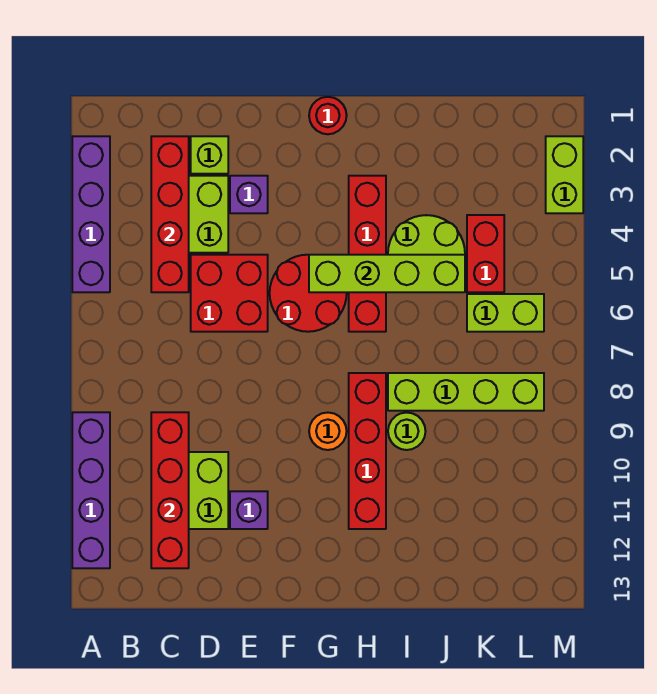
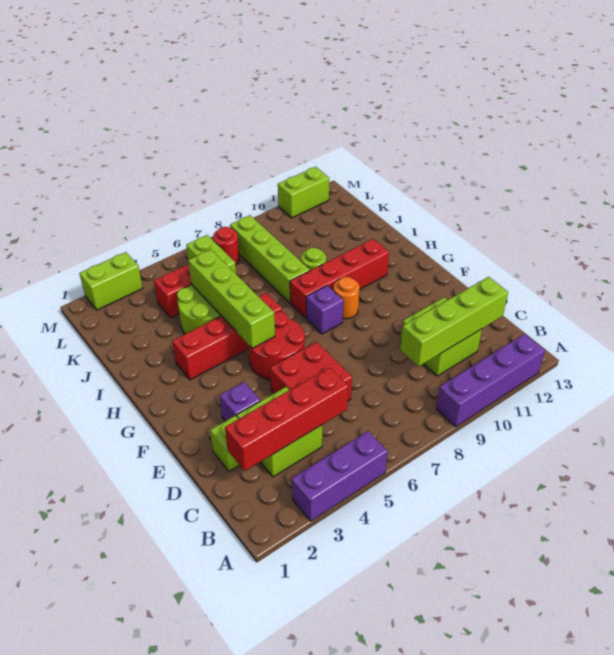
purple brick A2:A5 level 1 -> purple brick A3:A5 level 1
red brick C9:C12 level 2 -> lime brick C9:C12 level 2
purple brick E11 level 1 -> purple brick G8 level 1
red round brick G1 level 1 -> red round brick L7 level 1
none -> lime brick M11:M12 level 1

